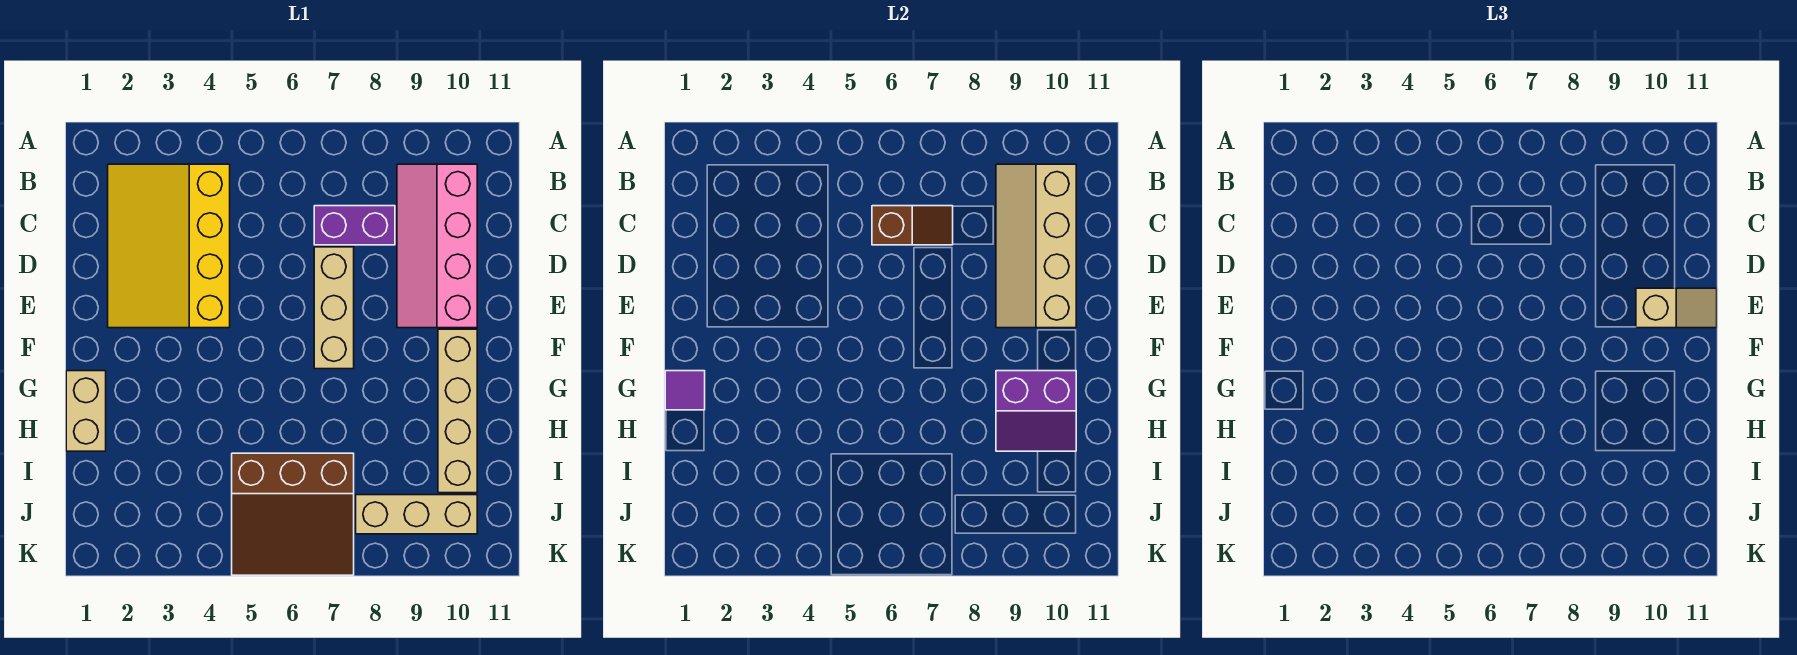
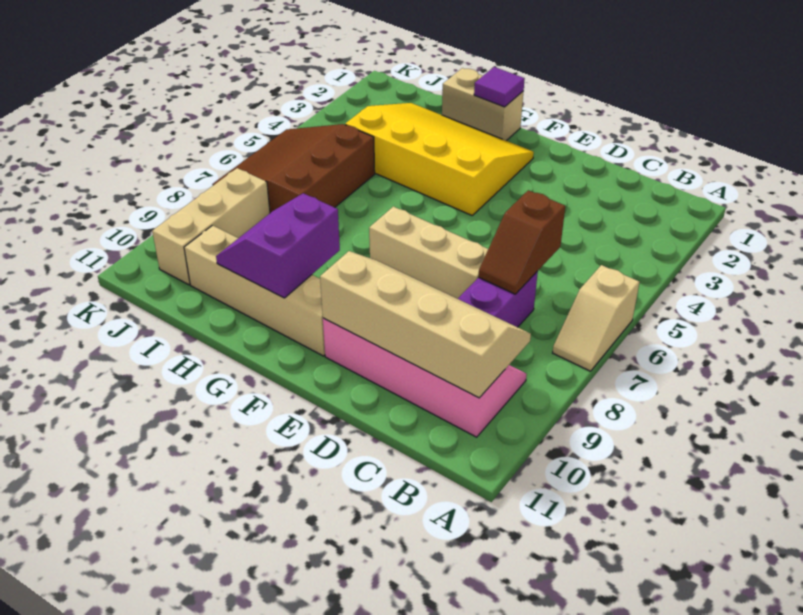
yellow slope B2:E4 level 1 top 4 -> yellow slope F2:I4 level 1 top 4
tan slope E10:E11 level 3 top 10 -> tan slope A6:A7 level 1 top 6

